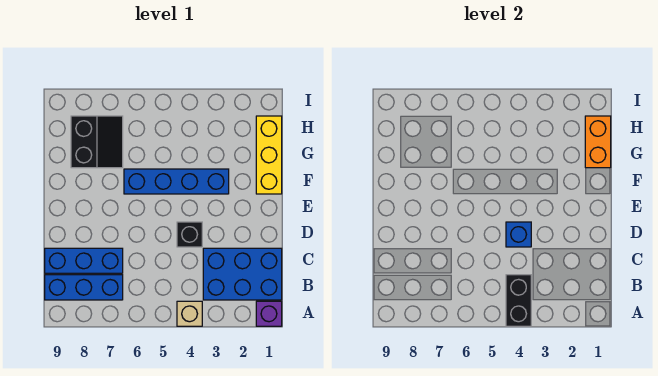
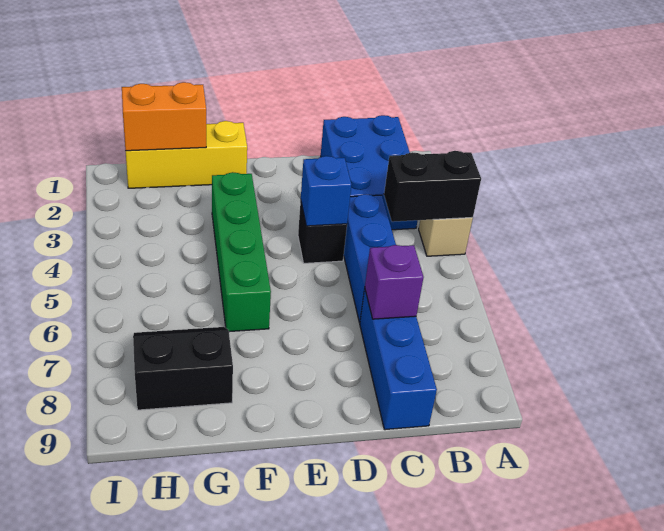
purple brick A1 level 1 -> purple brick C7 level 2
blue brick B7:B9 level 1 -> blue brick C4:C6 level 1
blue brick F3:F6 level 1 -> green brick F3:F6 level 1

